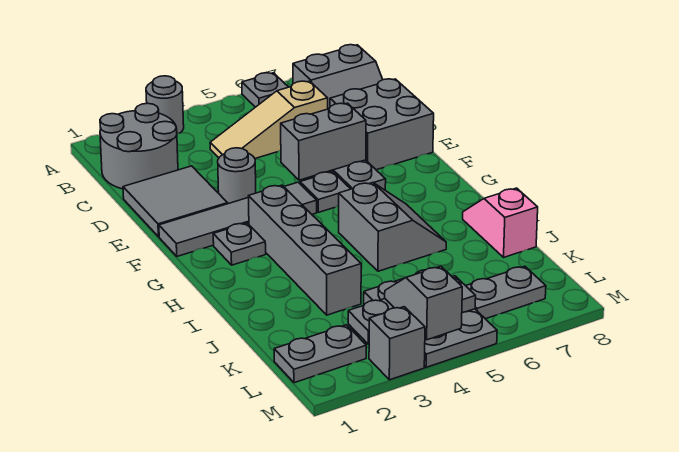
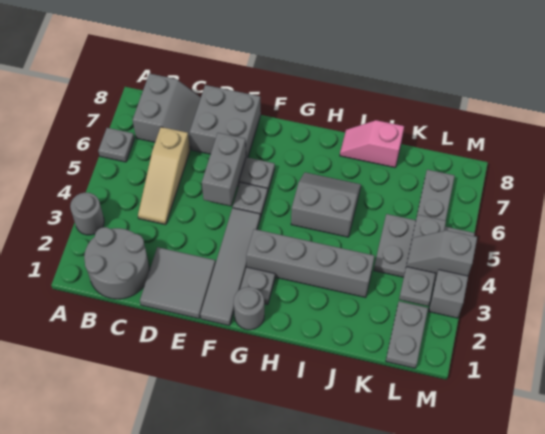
grey round brick E3 level 1 -> grey round brick G1 level 1

